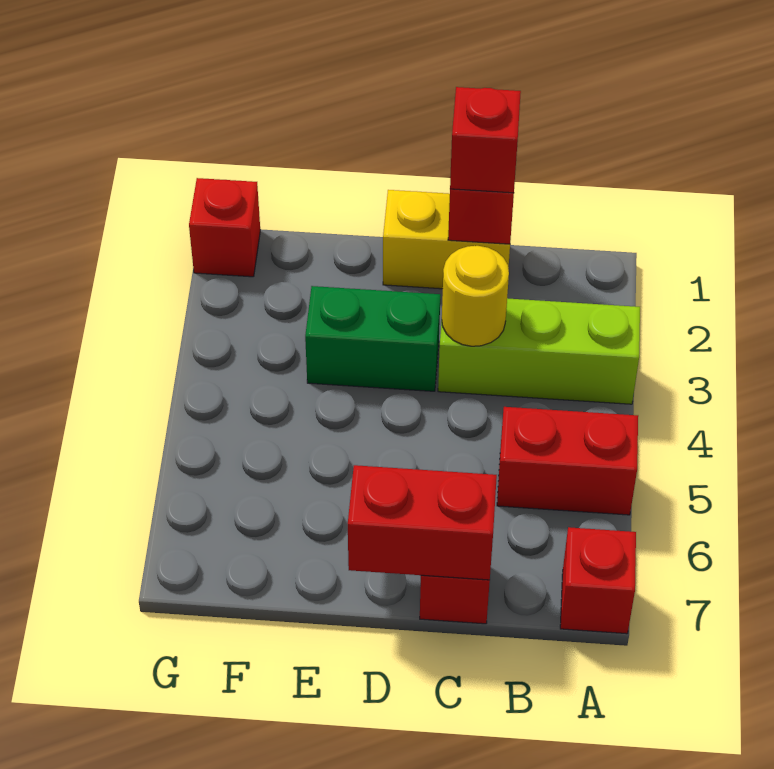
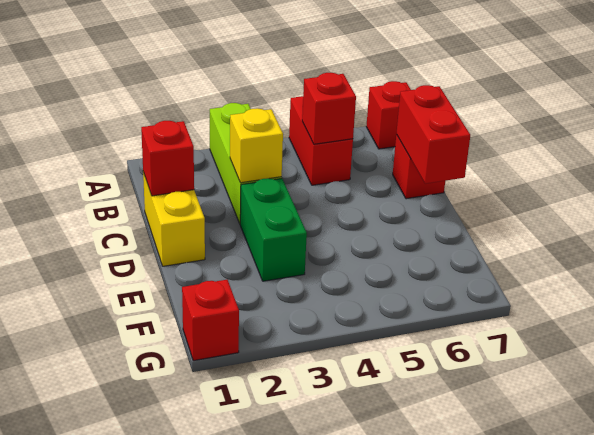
red brick C1 level 3 -> red brick B5 level 2
yellow round brick C3 level 2 -> yellow brick C3 level 2

